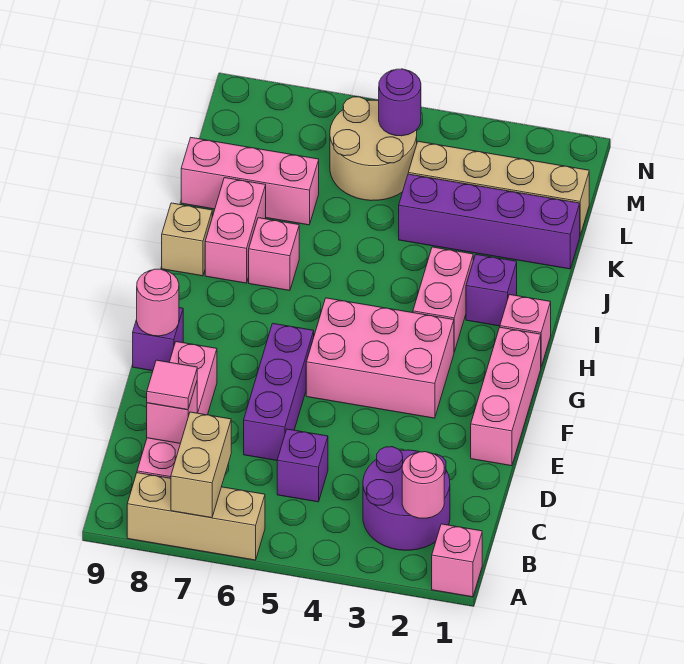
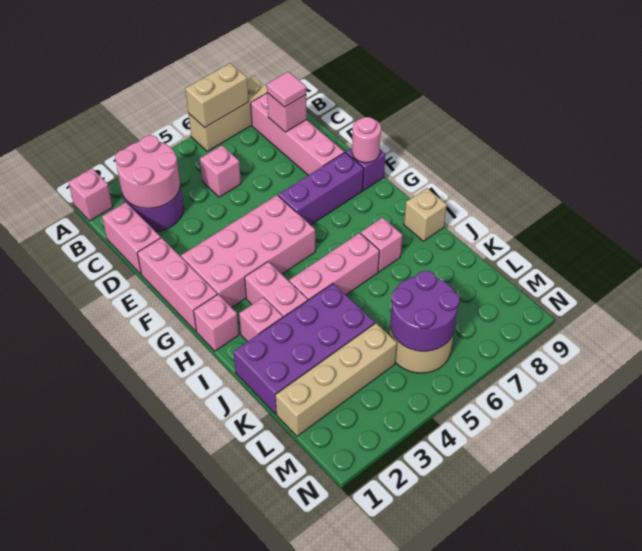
tan brick A7:B7 level 2 -> tan brick A6:A7 level 2
pink round brick B2 level 2 -> pink round brick B2:C3 level 2
purple brick C5 level 1 -> pink brick C5 level 1
purple brick D6:F6 level 1 -> purple brick F6:F8 level 1
pink brick F3:G5 level 1 -> pink brick F2:G5 level 1
purple brick I2 level 1 -> pink brick I2 level 1
pink brick I8:J8 level 1 -> pink brick C1:D1 level 1
purple brick K1:K4 level 1 -> purple brick J1:K4 level 1
pink brick K7:K9 level 1 -> pink brick I4:I6 level 1
purple round brick M5 level 2 -> purple round brick L5:M6 level 2

